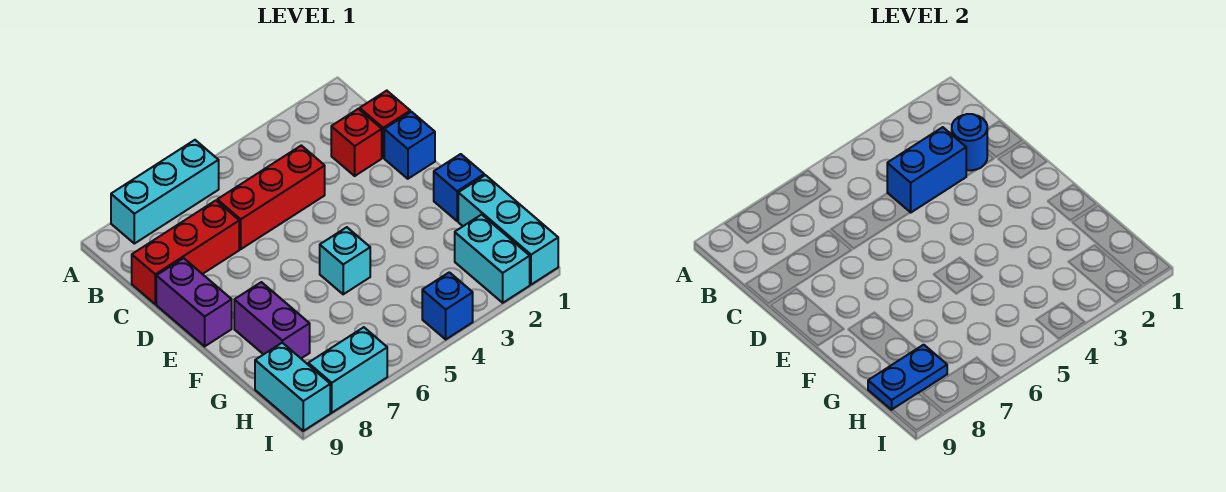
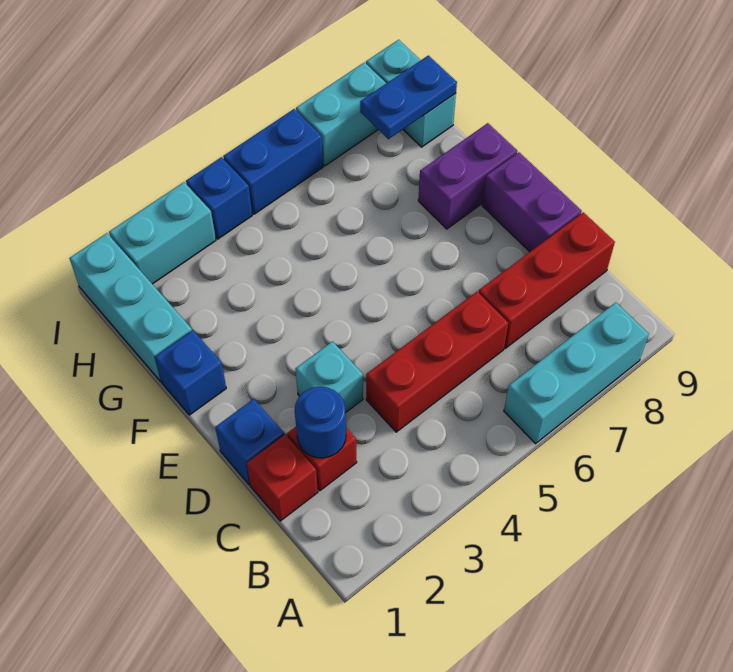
blue brick C3:C4 level 2 -> blue brick I5:I6 level 1
cyan brick F5 level 1 -> cyan brick D3 level 1
purple brick F8:G8 level 1 -> purple brick F8:F9 level 1
cyan brick H2:I2 level 1 -> cyan brick I2:I3 level 1

